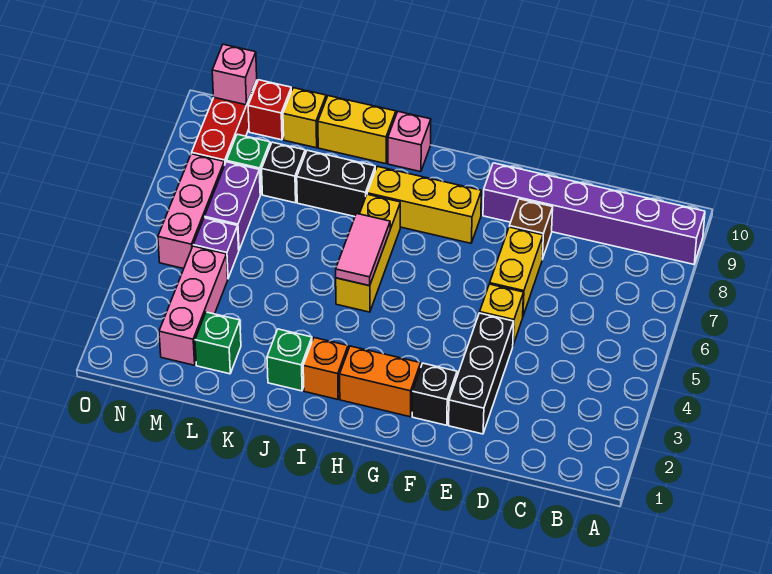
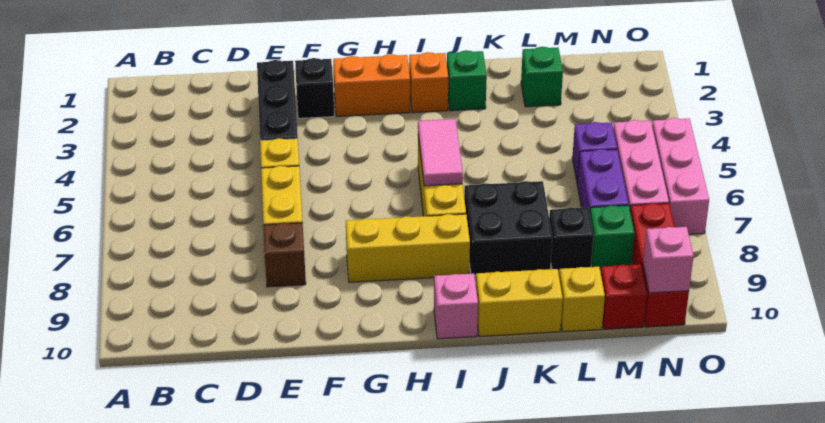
purple brick A9:F9 level 1 -> none
black brick J8:K8 level 1 -> black brick J7:K8 level 1
pink brick M2:M4 level 1 -> pink brick O5:O7 level 1

